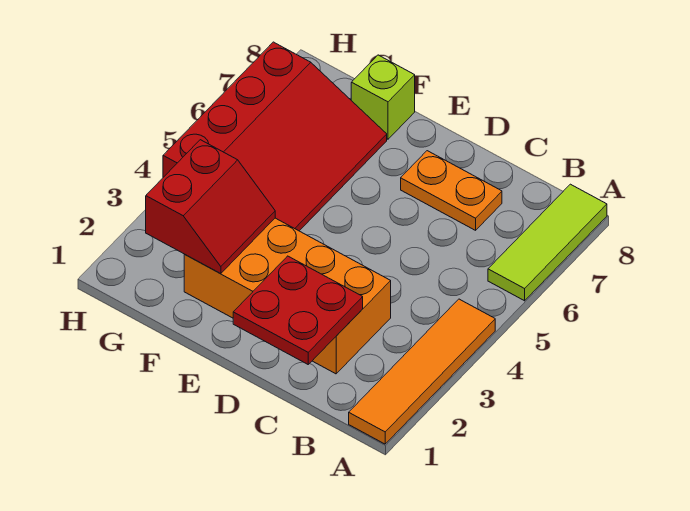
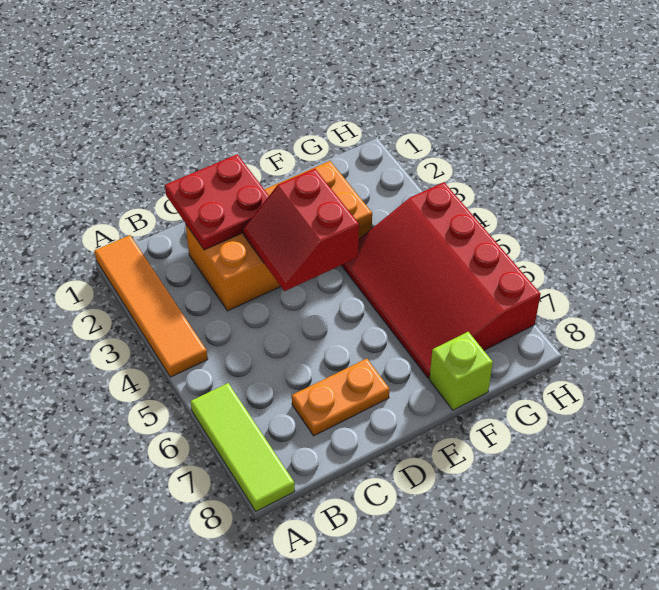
red slope F2:G3 level 2 top G -> red slope D3:E4 level 2 top E

